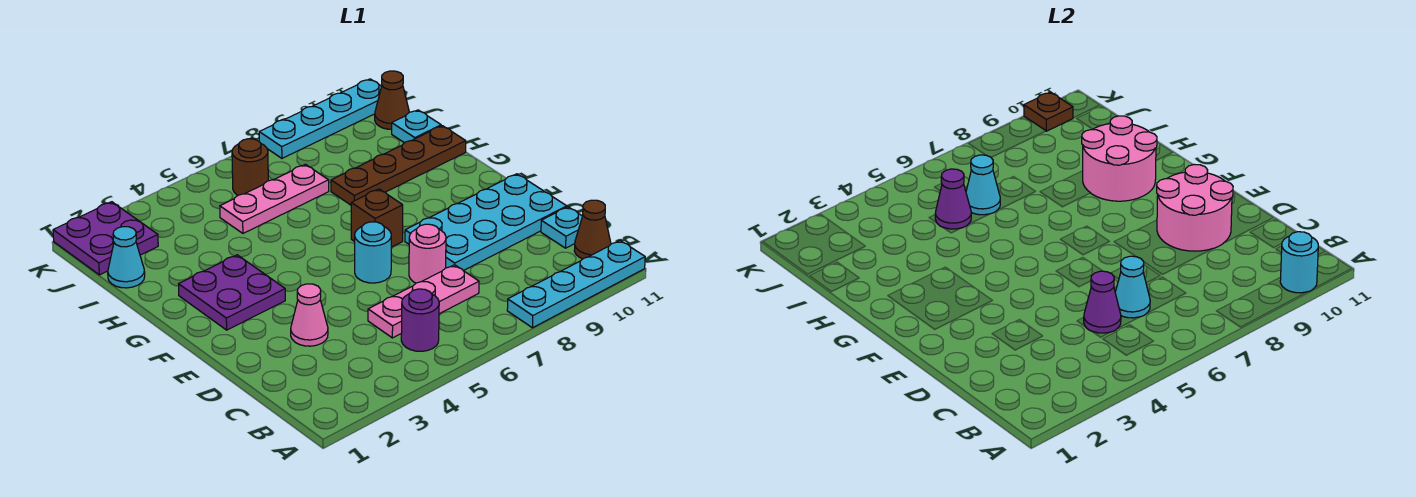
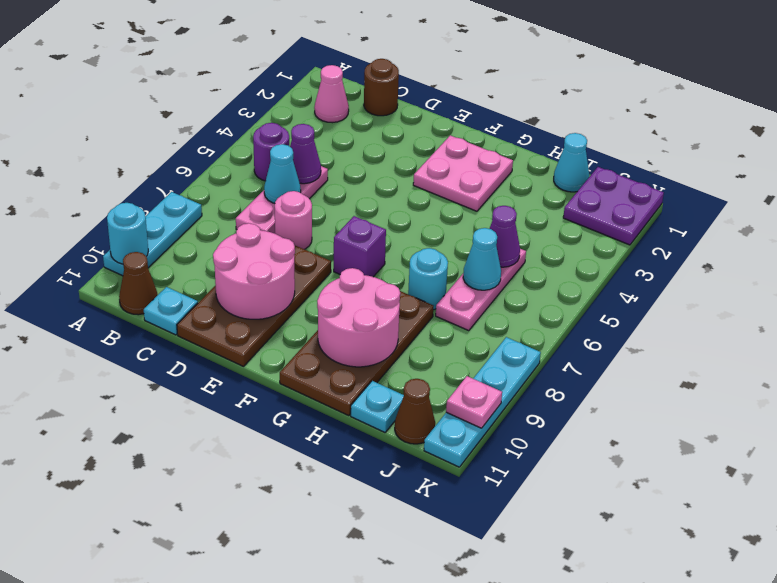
cyan plate A8:A11 level 1 -> cyan plate A8:A10 level 1
pink cone D3 level 1 -> pink cone B2 level 1
cyan plate D8:E11 level 1 -> brown plate D8:E11 level 1
cyan round brick E6 level 1 -> cyan round brick H7 level 1
purple plate F2:G3 level 1 -> pink plate F2:G3 level 1
brown brick F7 level 1 -> purple brick F7 level 1
brown plate H8:H11 level 1 -> brown plate G8:H11 level 1
brown round brick J6 level 1 -> brown round brick C1 level 1
brown plate K10 level 2 -> pink plate K10 level 2

